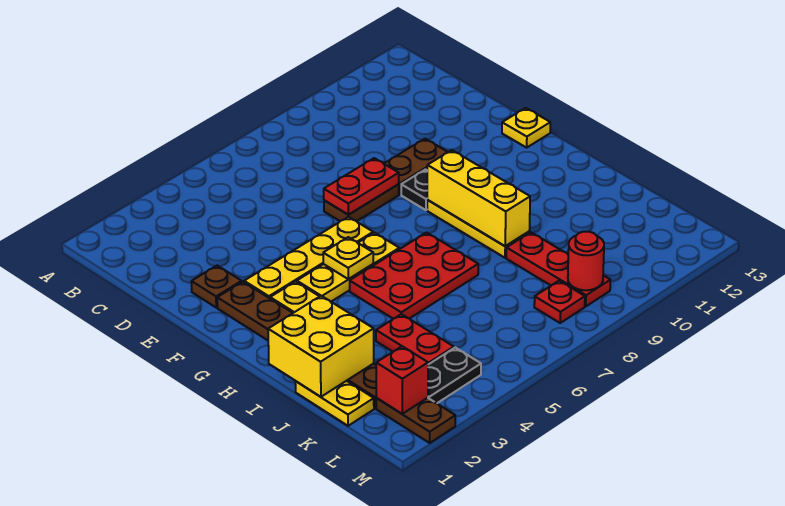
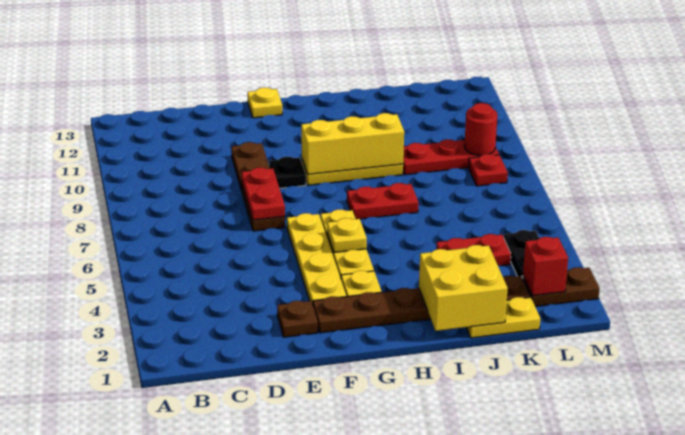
red plate H5:I7 level 1 -> red plate H7:I7 level 1

